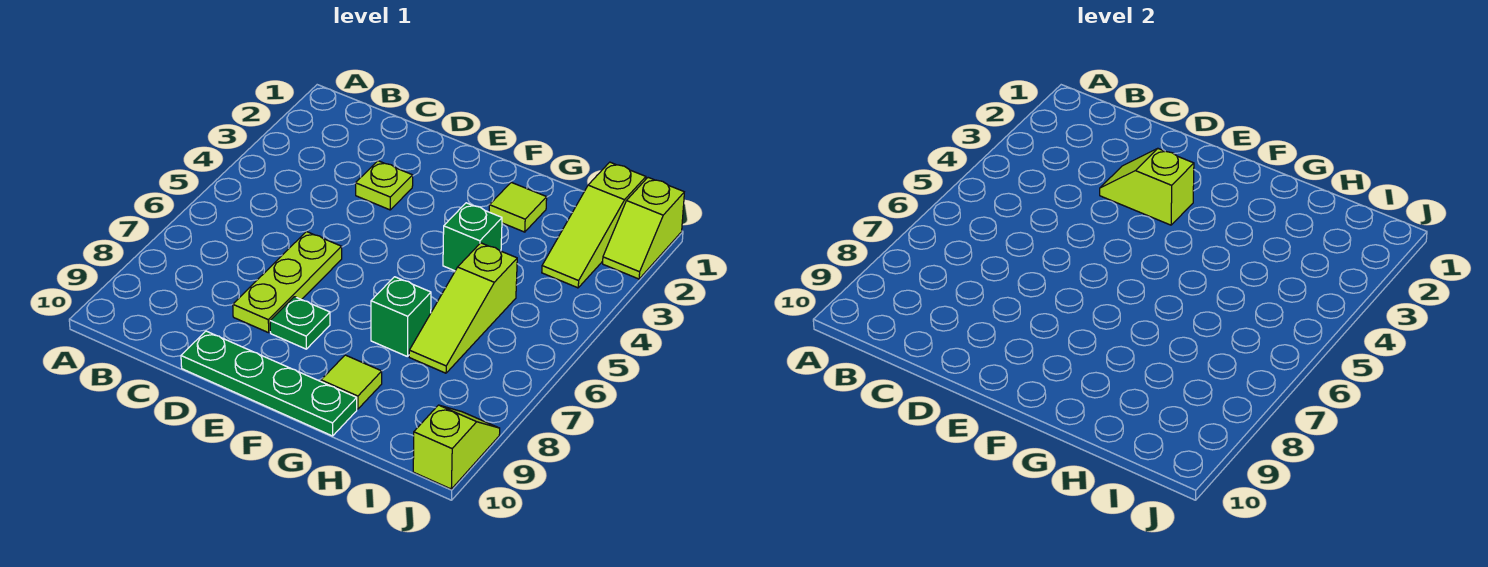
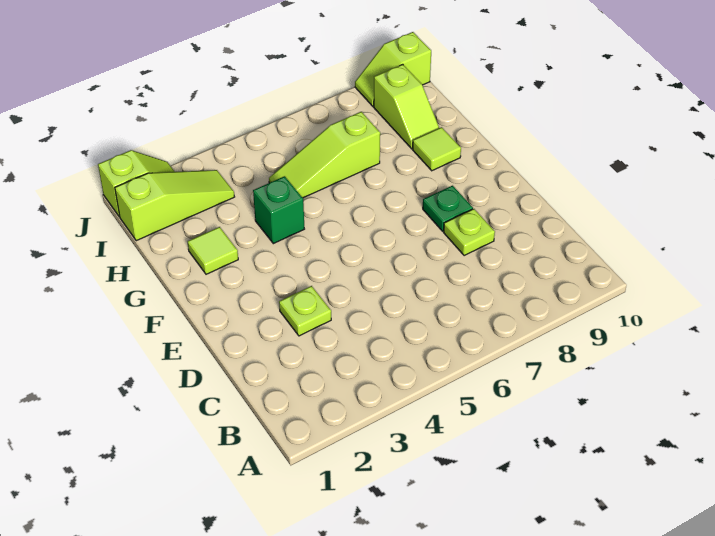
lime slope D3:E3 level 2 top E -> lime slope H9:I9 level 1 top I
lime plate D6:D8 level 1 -> lime plate D8 level 1
green plate D10:G10 level 1 -> none
green brick G7 level 1 -> none
lime slope H5:H7 level 1 top 5 -> lime slope H5:H7 level 1 top 7

